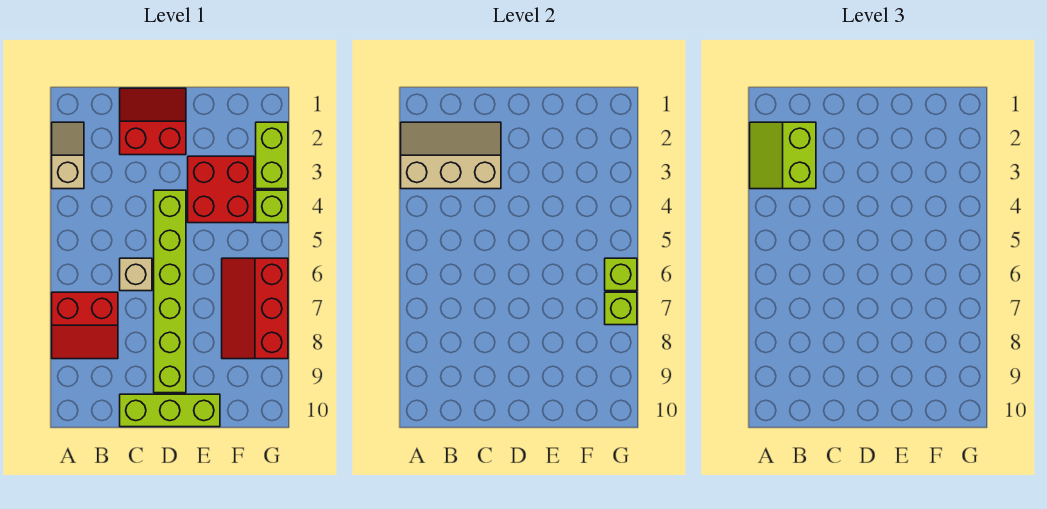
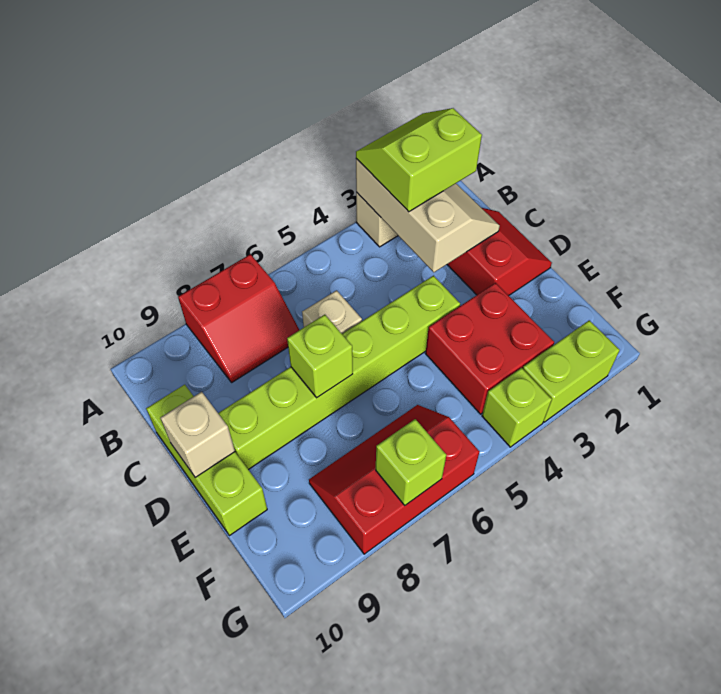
red slope A7:B8 level 1 top 7 -> red slope A7:B8 level 1 top A
none -> tan brick D10 level 2
lime brick G6 level 2 -> lime brick D7 level 2

